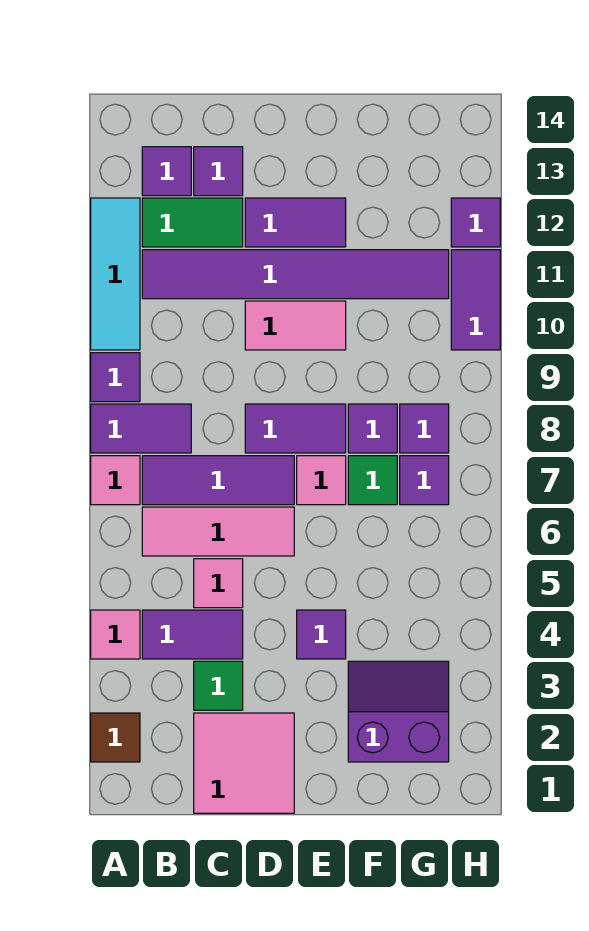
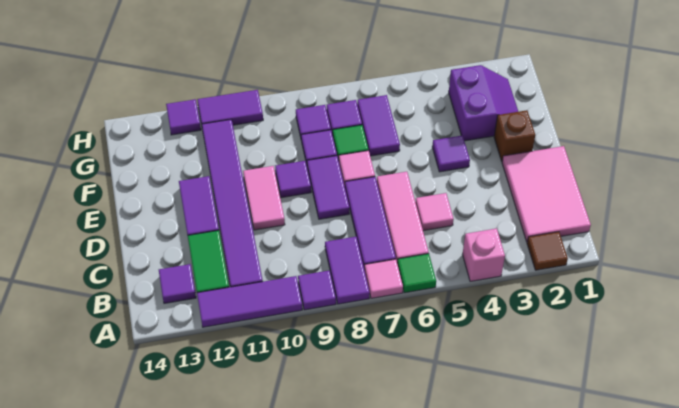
pink tile A4 level 1 -> pink brick A4 level 1
cyan tile A10:A12 level 1 -> purple tile A10:A12 level 1
purple tile B4:C4 level 1 -> purple tile F6:G6 level 1
pink tile C1:D2 level 1 -> pink tile B1:D2 level 1
green tile C3 level 1 -> green tile A6 level 1
purple tile C13 level 1 -> purple tile E9 level 1
none -> brown brick E2 level 1
purple slope F2:G3 level 1 top 2 -> purple slope F2:G3 level 1 top 3

